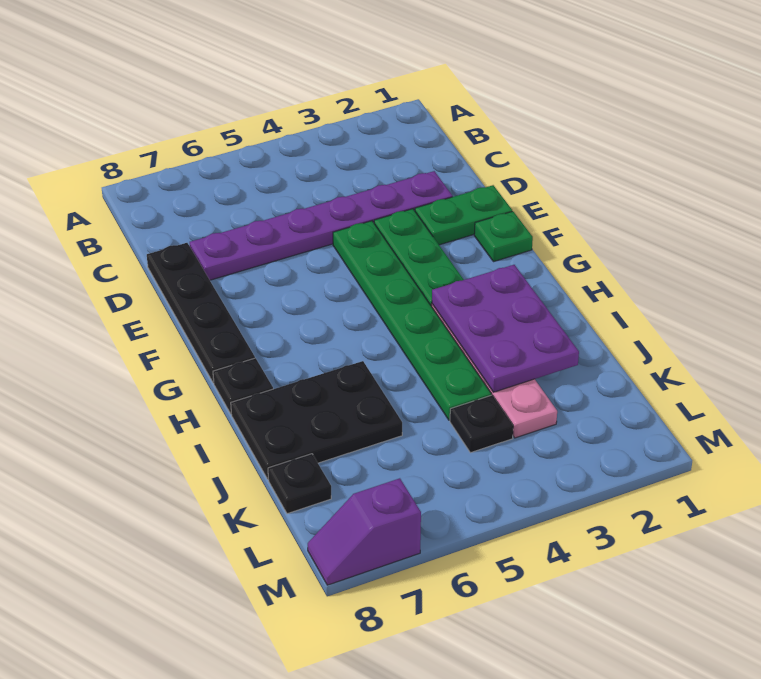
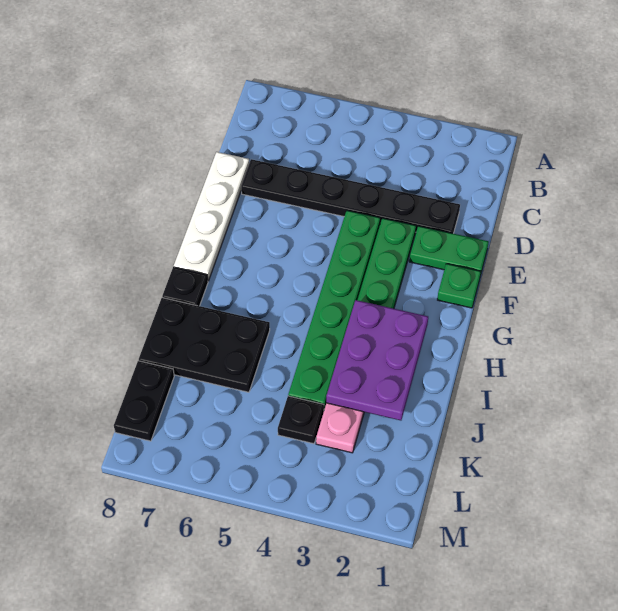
purple plate D2:D7 level 1 -> black plate D2:D7 level 1
black plate D8:G8 level 1 -> white plate D8:G8 level 1
black plate K8 level 1 -> black plate K8:L8 level 1
purple slope M7:M8 level 1 top 7 -> none

